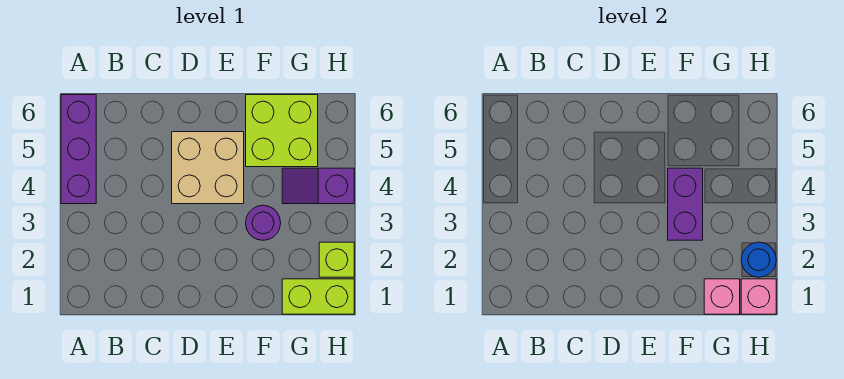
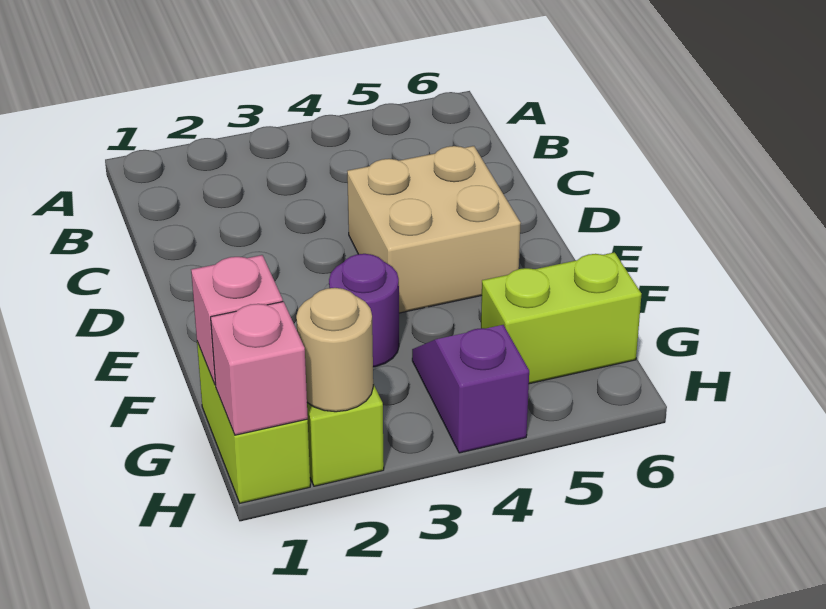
purple brick A4:A6 level 1 -> none
purple brick F3:F4 level 2 -> none
lime brick F5:G6 level 1 -> lime brick G5:G6 level 1
blue round brick H2 level 2 -> tan round brick H2 level 2

